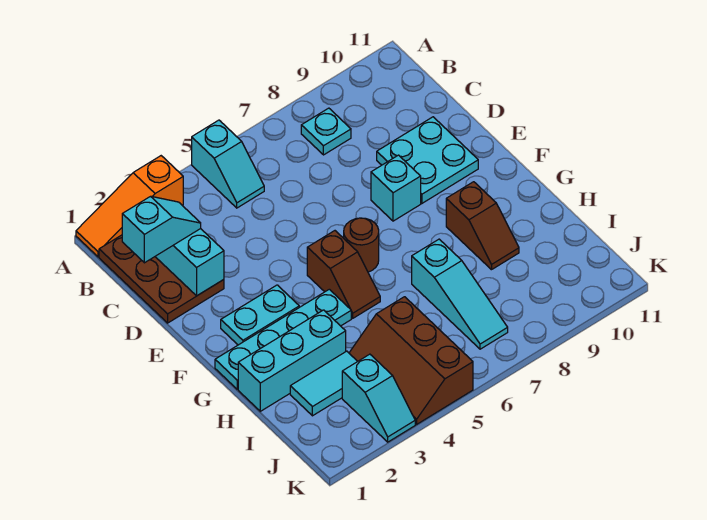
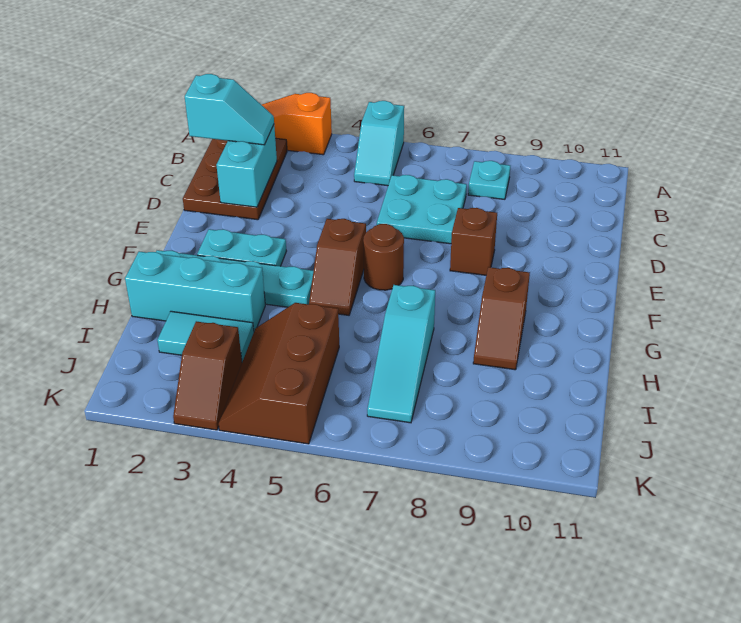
cyan plate D9:E10 level 1 -> cyan plate C6:D7 level 1
cyan brick E8 level 1 -> brown brick E8 level 1
cyan slope J3:K3 level 1 top J -> brown slope J3:K3 level 1 top J

